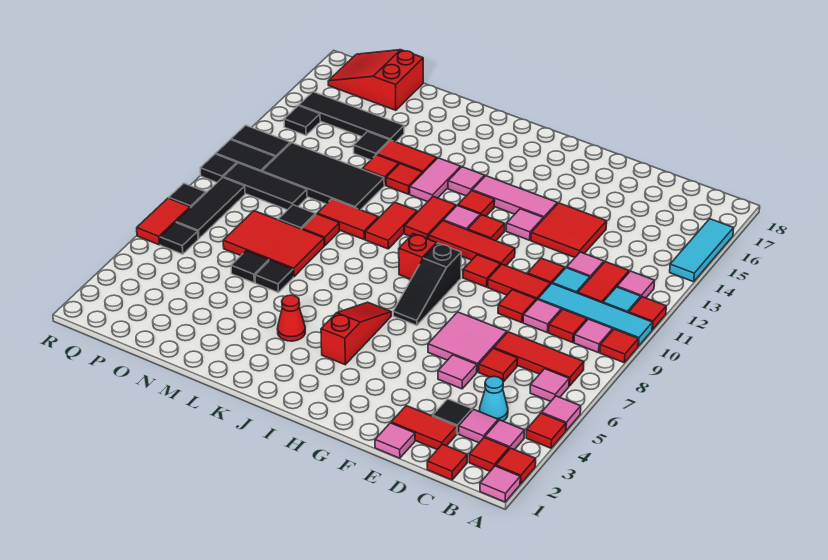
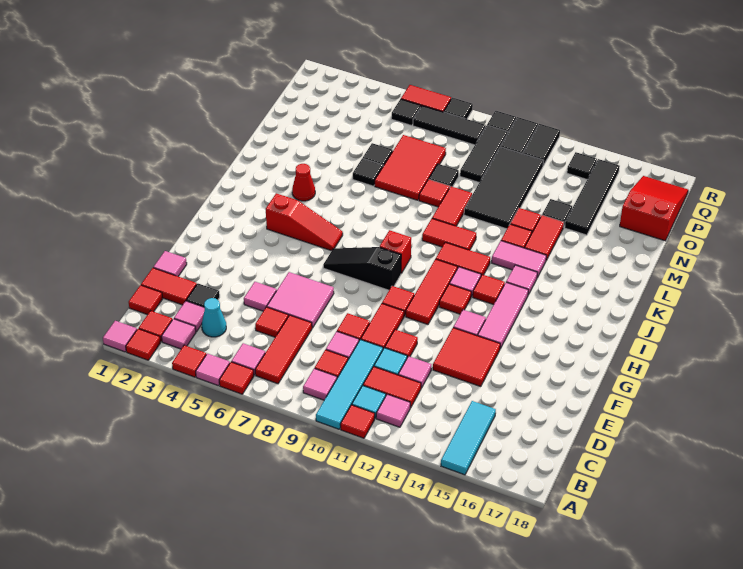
red tile A9 level 1 -> red tile A6 level 1
cyan tile A14:A16 level 1 -> cyan tile A15:C15 level 1
red tile D2:E2 level 1 -> red tile D1:D2 level 1

